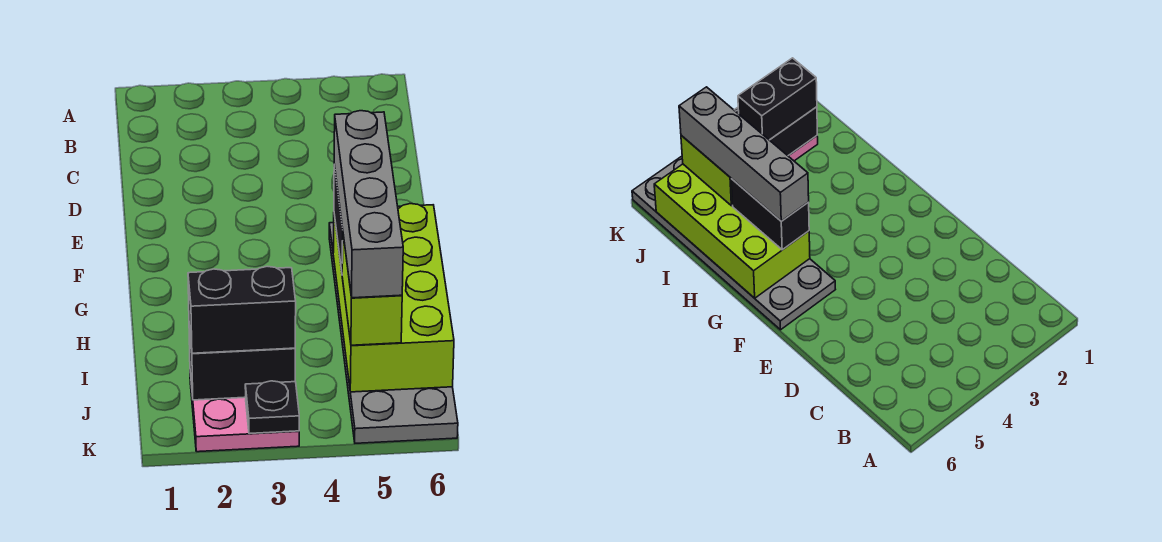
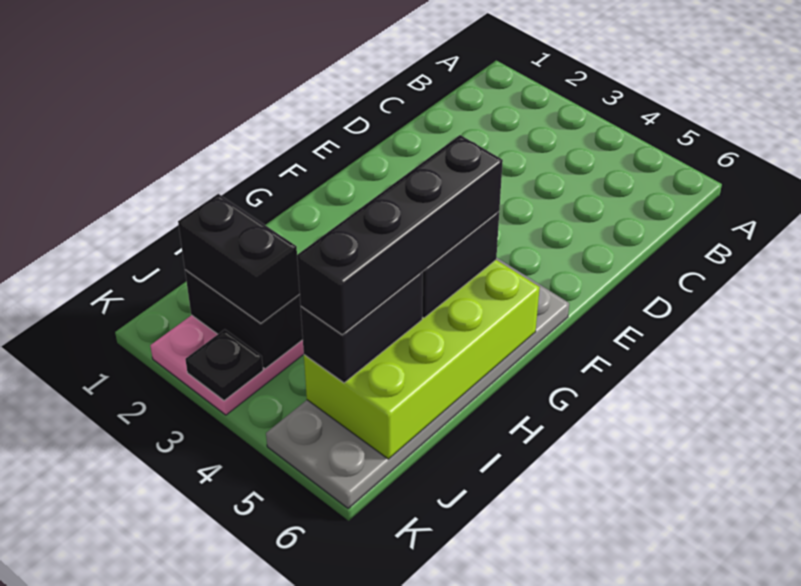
grey brick G5:J5 level 4 -> black brick G5:J5 level 4
lime brick I5:J5 level 3 -> black brick I5:J5 level 3

